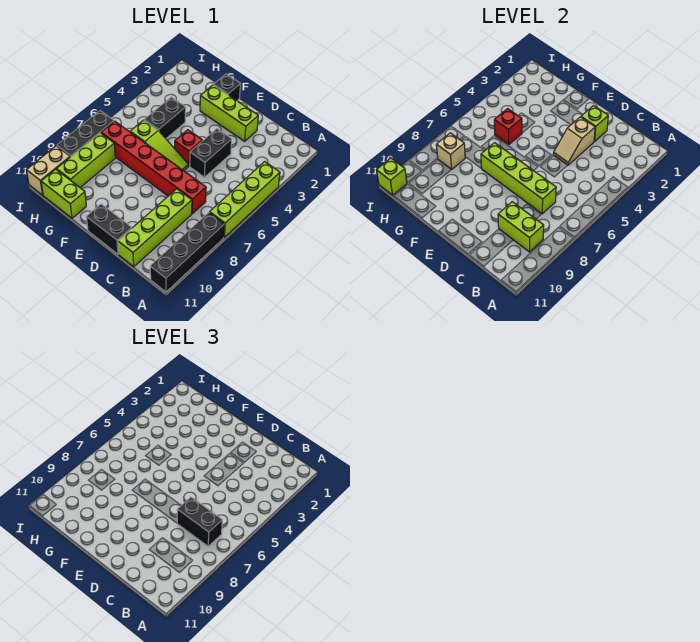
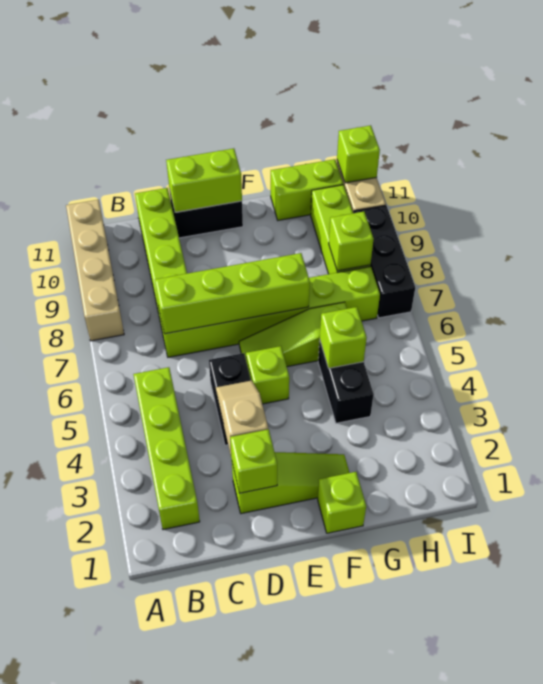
lime brick A4:A7 level 1 -> lime brick B2:B5 level 1
black brick A8:A11 level 1 -> tan brick A8:A11 level 1
black brick B7:C7 level 3 -> none
lime brick B9:C9 level 2 -> lime brick D11:E11 level 2
red brick C7:H7 level 1 -> lime brick C7:H7 level 1
lime brick D2:F2 level 1 -> lime slope D2:F2 level 1 top D
red brick E5 level 1 -> lime brick E5 level 1
black brick F1 level 1 -> lime brick F1 level 1
red brick G5 level 2 -> lime brick G5 level 2
tan brick H8 level 2 -> lime brick H8 level 2

